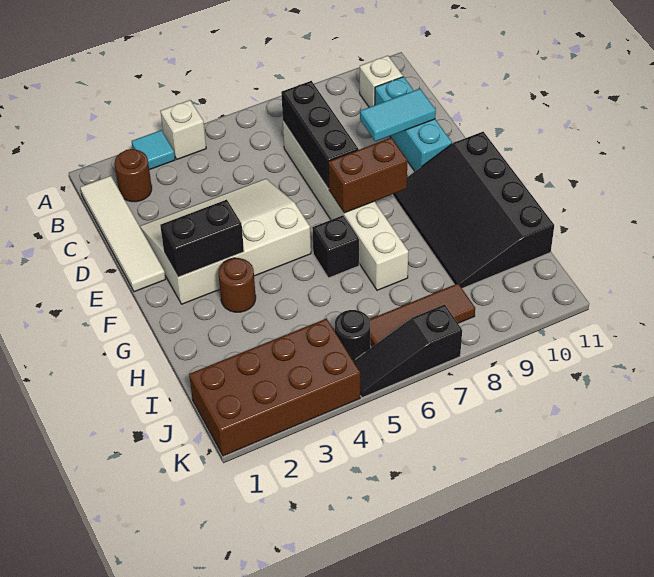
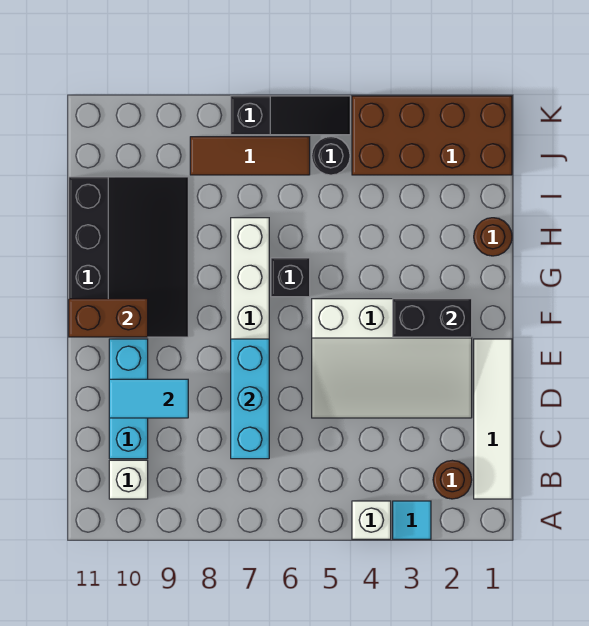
black brick C7:E7 level 2 -> cyan brick C7:E7 level 2
brown brick F7:F8 level 2 -> brown brick F10:F11 level 2
brown round brick G3 level 1 -> brown round brick H1 level 1

